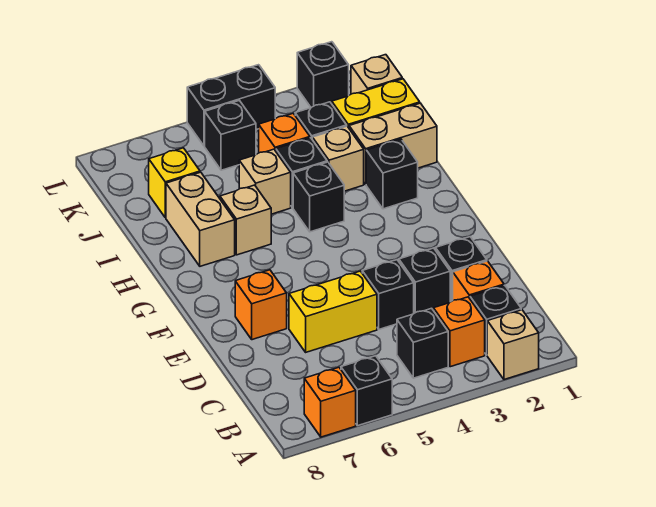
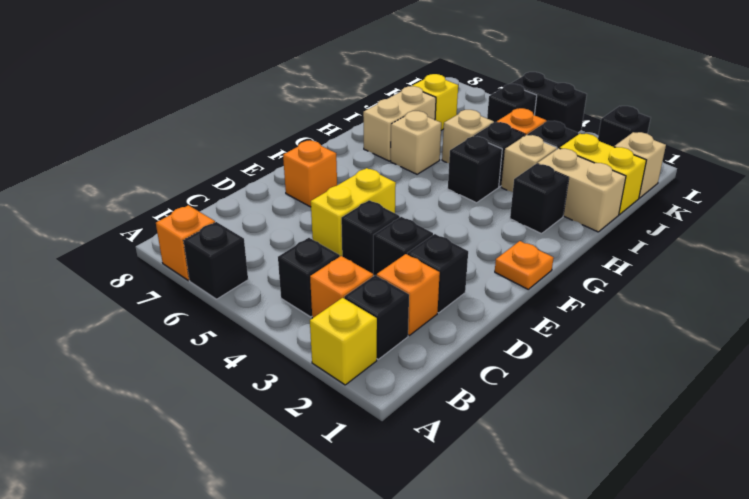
tan brick A2 level 1 -> yellow brick A2 level 1
yellow brick D5:D6 level 1 -> yellow brick D5:E5 level 1
none -> orange plate F1 level 1

